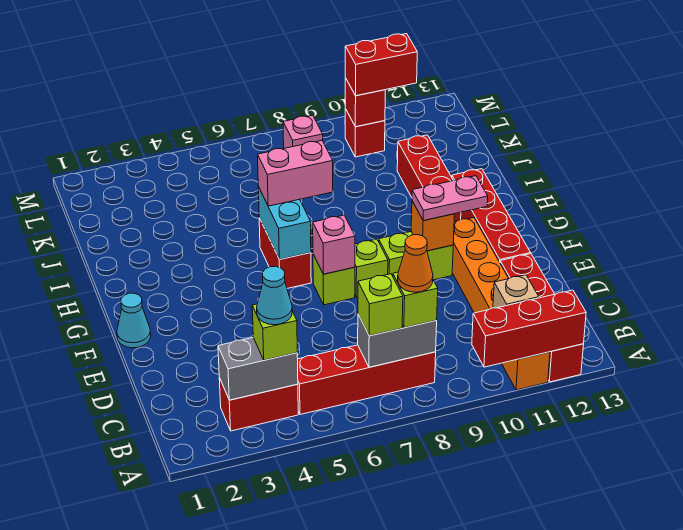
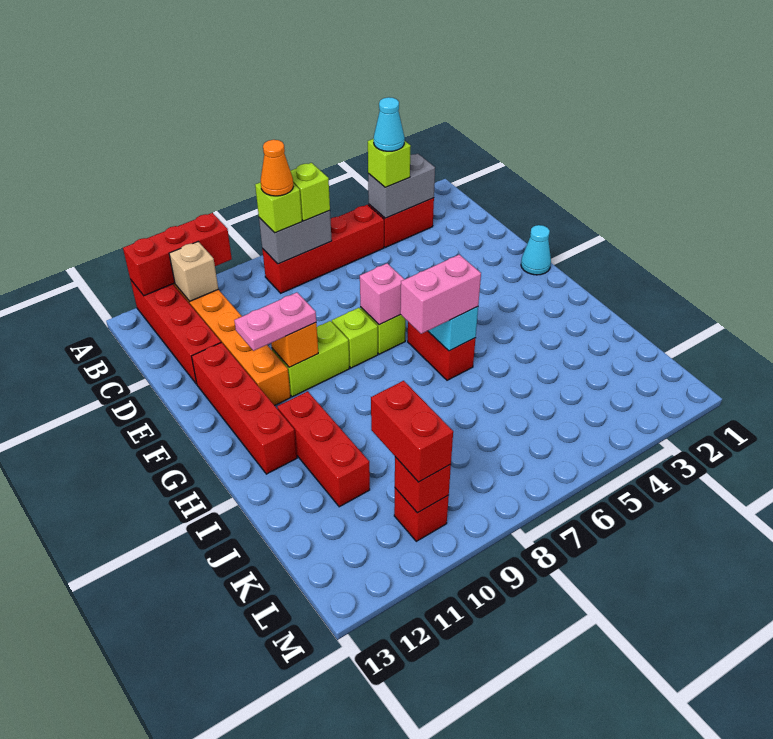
pink brick L8 level 1 -> none
red brick L10:L11 level 3 -> red brick K10:L10 level 3

